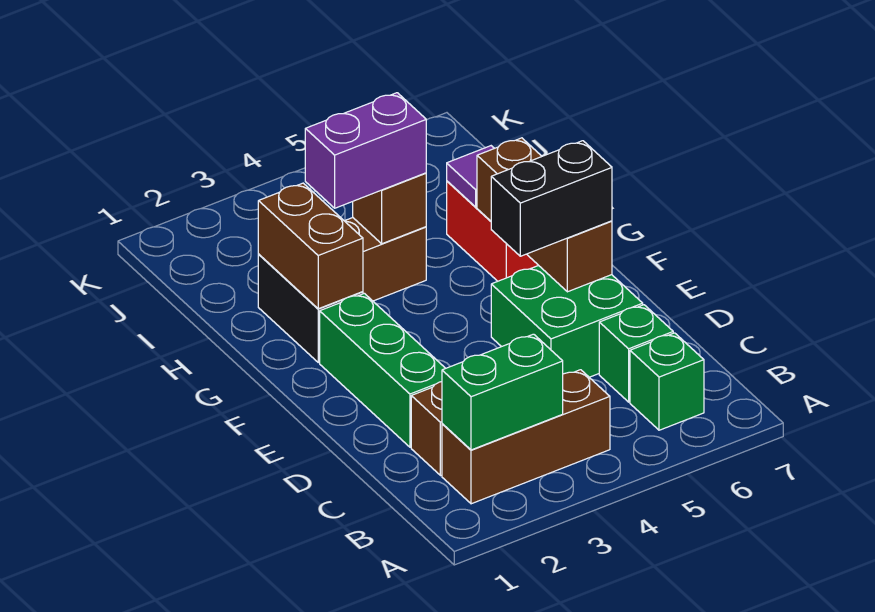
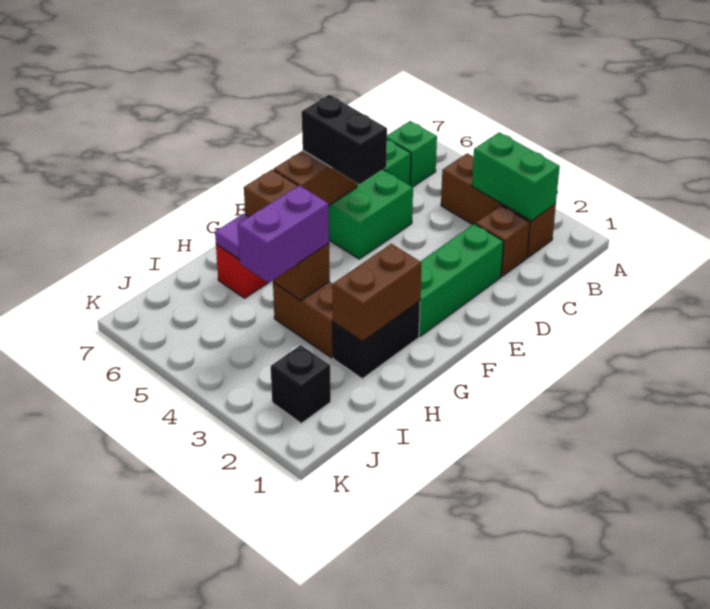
purple brick H3:H4 level 3 -> purple brick H4:I4 level 3
none -> black brick J2 level 1

